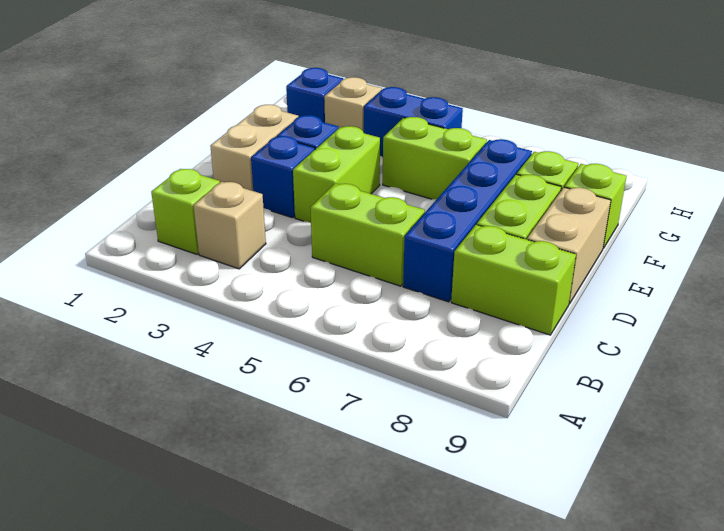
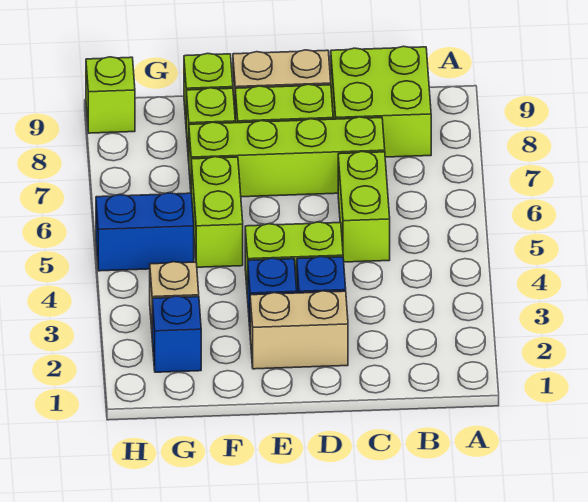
lime brick B2 level 1 -> lime brick H9 level 1
tan brick B3 level 1 -> none
blue brick C7:F7 level 1 -> lime brick C7:F7 level 1
lime brick C8:C9 level 1 -> lime brick B8:C9 level 1
blue brick G4:G5 level 1 -> blue brick G5:H5 level 1

